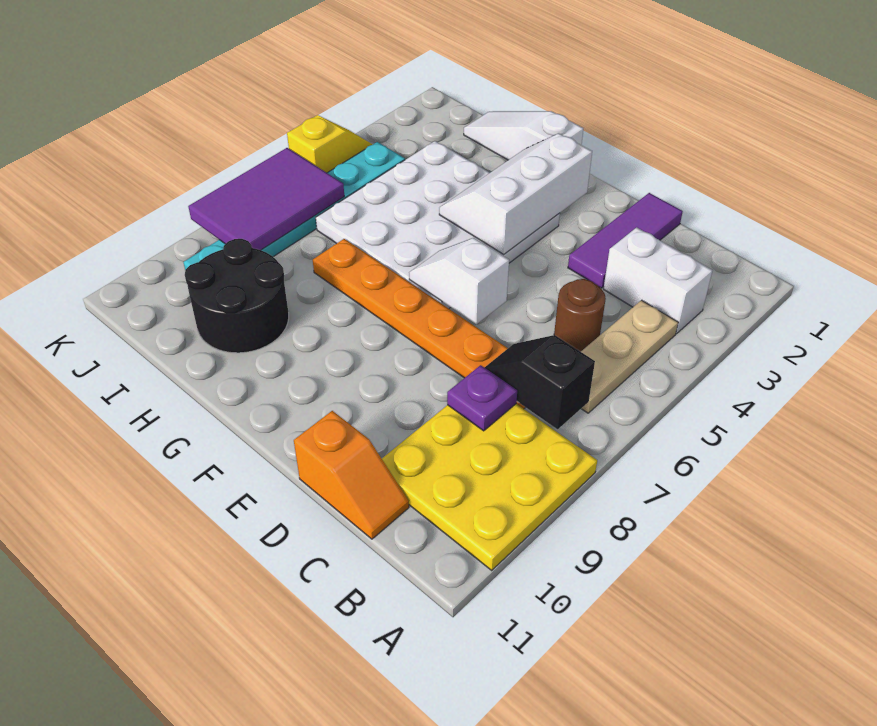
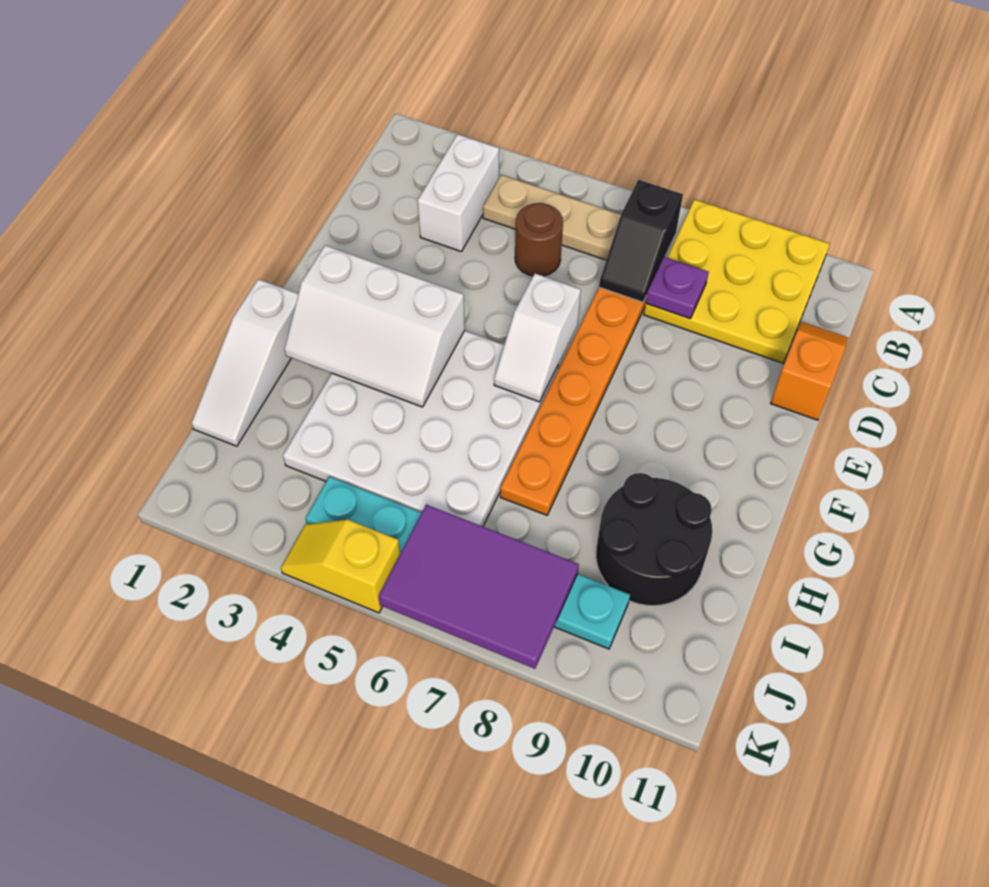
purple tile D1:D3 level 1 -> none

